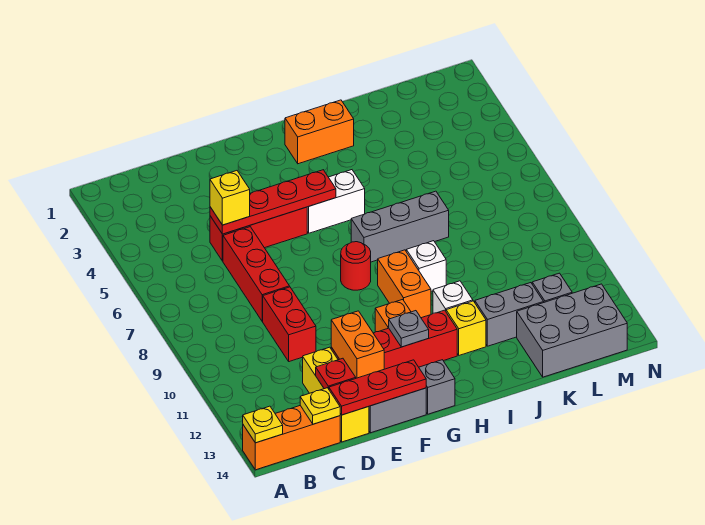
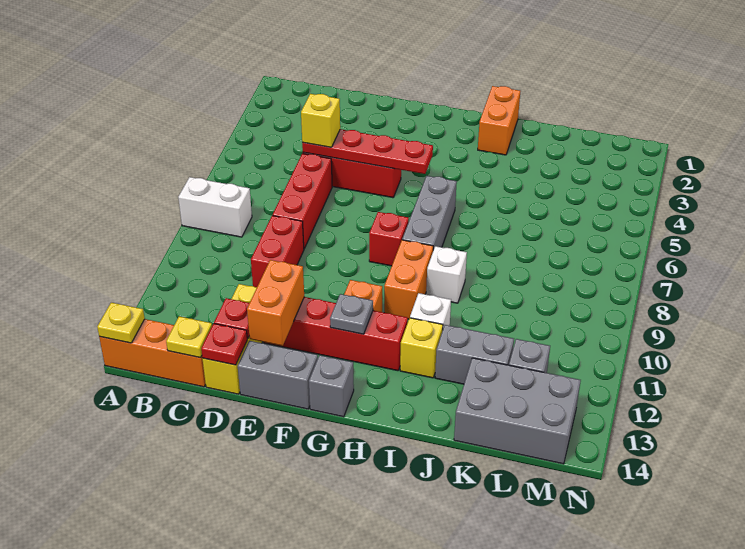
red plate D14:F14 level 2 -> red plate D14 level 2
white brick G5:H5 level 1 -> white brick A8:B8 level 1
red round brick G8 level 1 -> red brick G8 level 1
orange brick H2:I2 level 1 -> orange brick I1:I2 level 1
grey brick H7:J7 level 1 -> grey brick H6:H8 level 1

